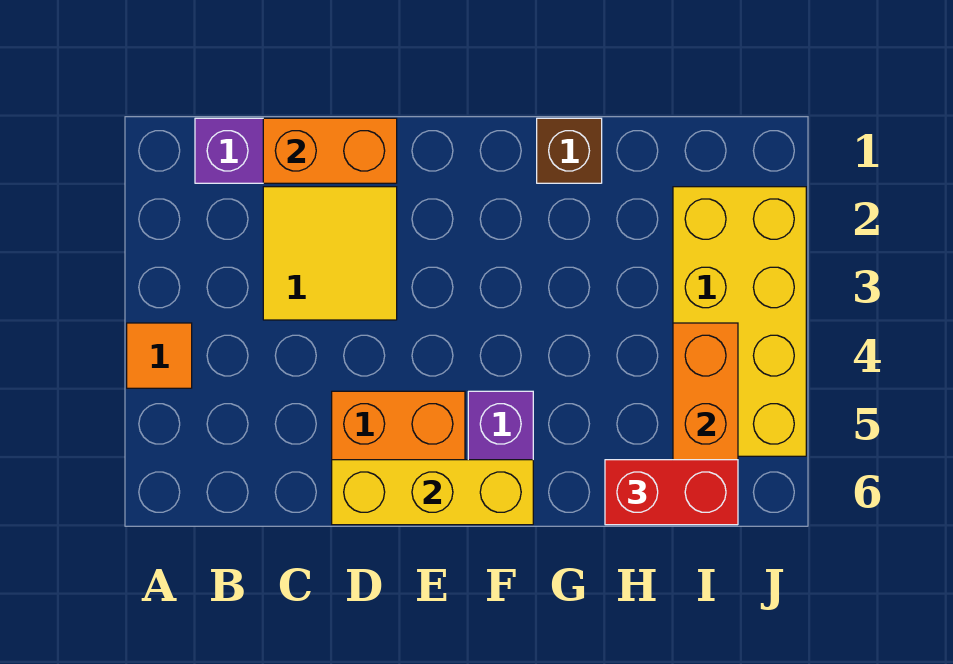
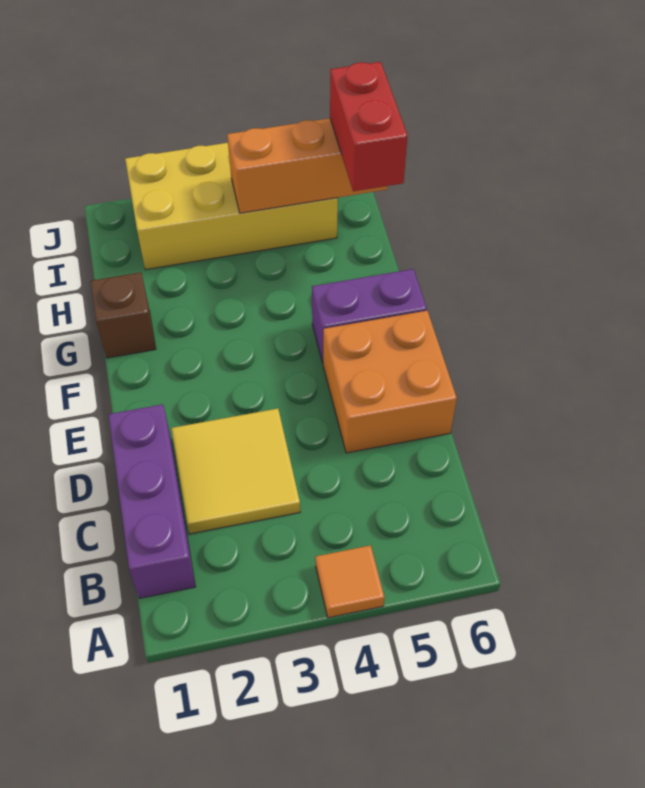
orange brick C1:D1 level 2 -> none
yellow brick D6:F6 level 2 -> none

